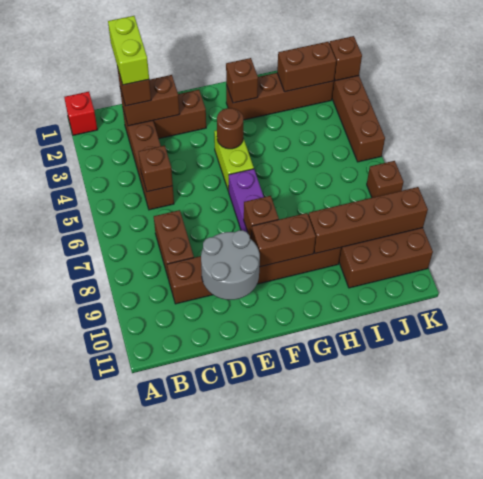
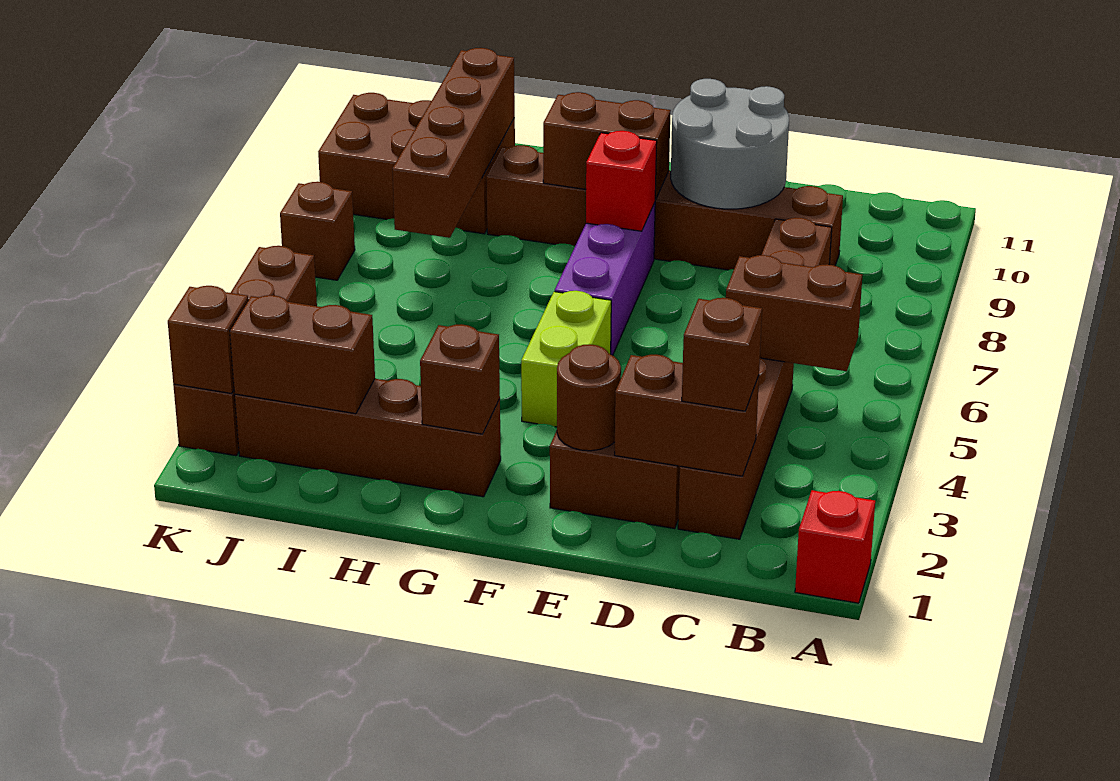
lime brick C1:C2 level 4 -> none
brown brick C5 level 2 -> brown brick B5:C5 level 2
brown round brick F4 level 2 -> brown round brick E2 level 2
brown brick F8 level 2 -> red brick F8 level 2
brown brick H9:K9 level 2 -> brown brick I7:I10 level 2

